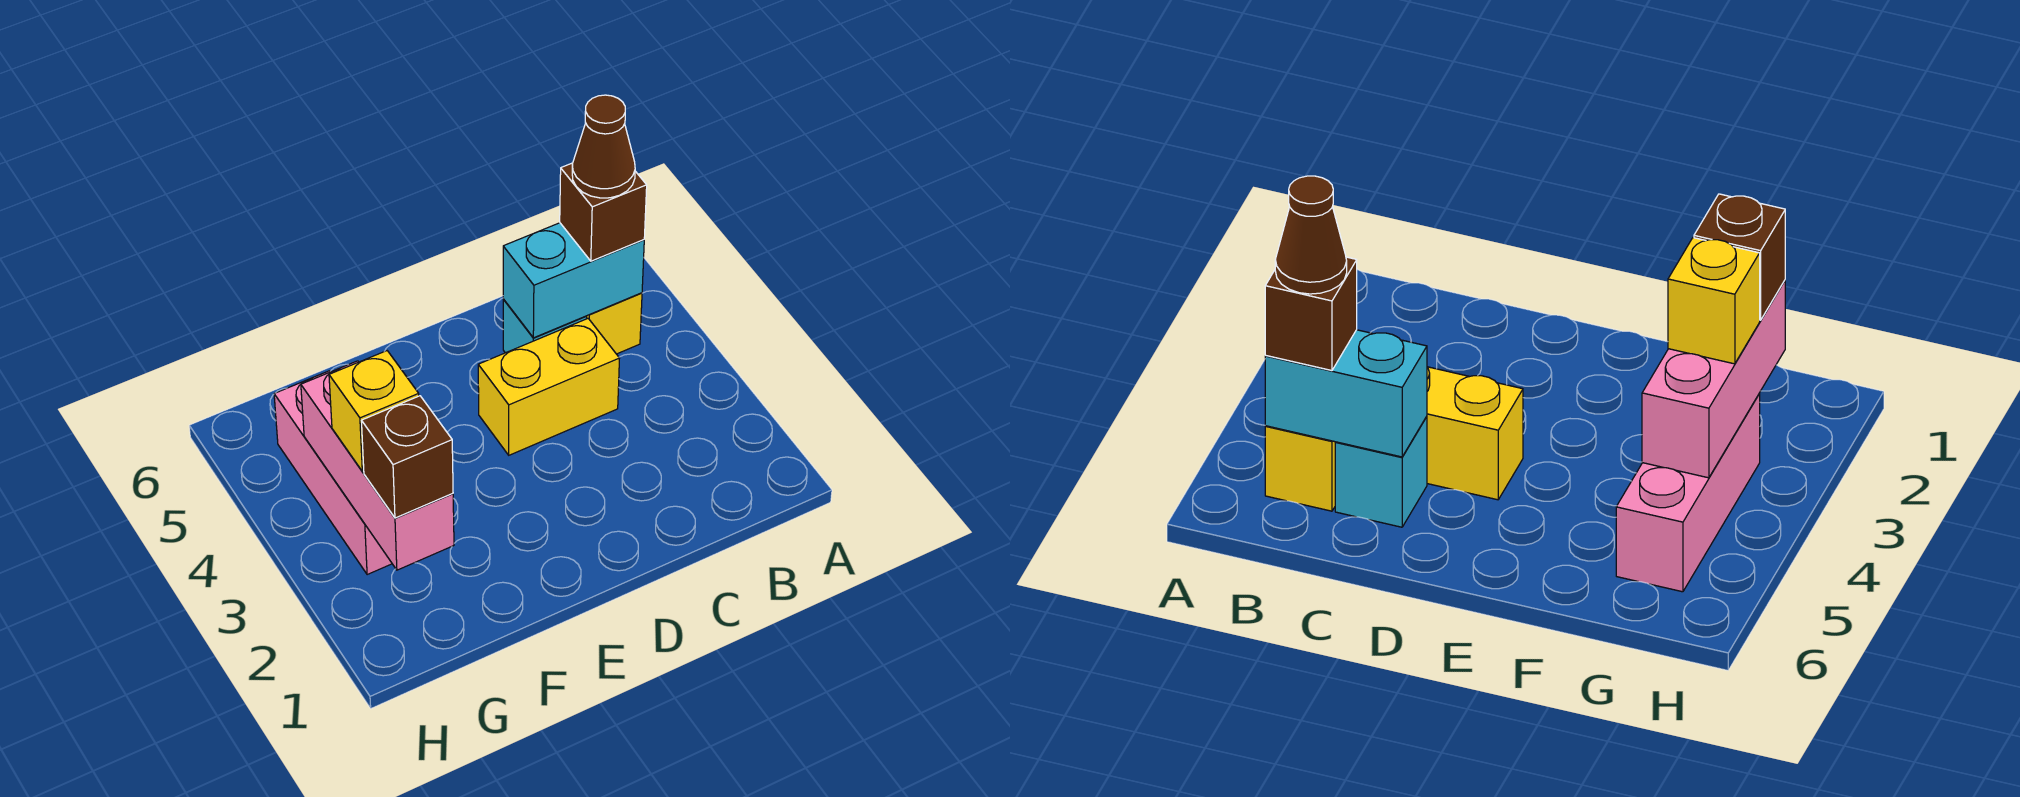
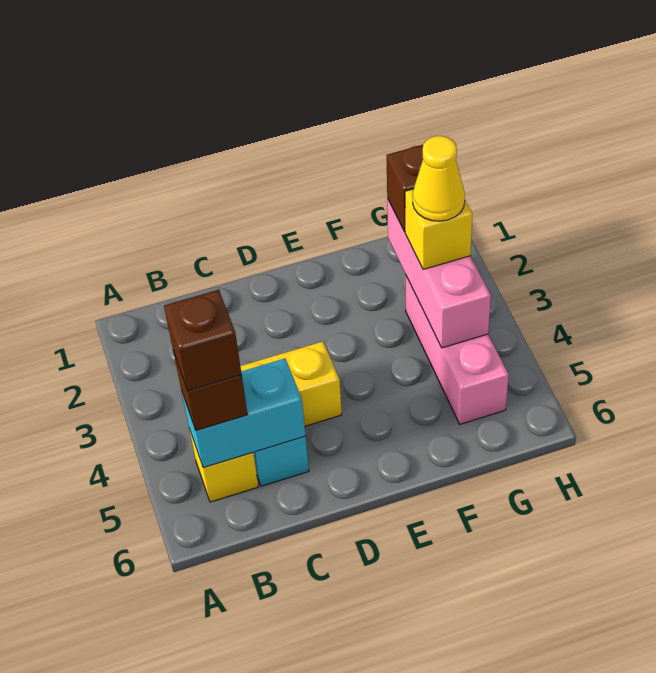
brown cone B5 level 4 -> brown brick B5 level 4
none -> yellow cone G3 level 4

